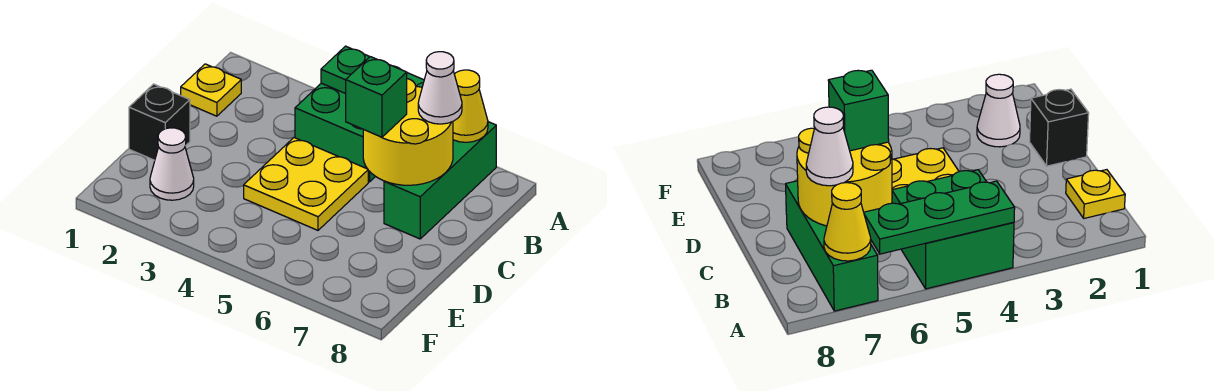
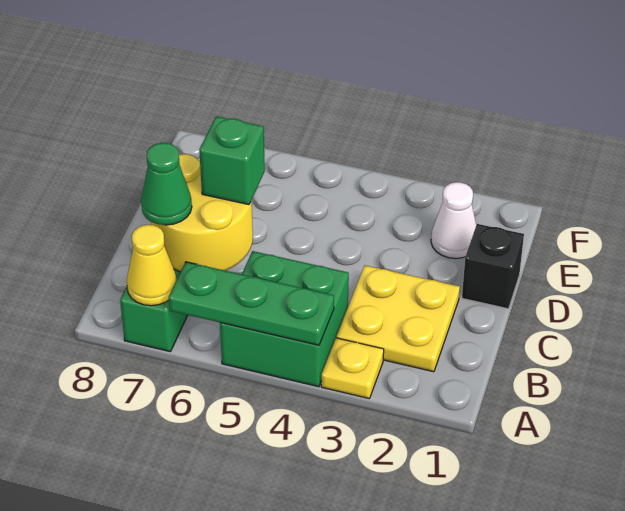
yellow plate B1 level 1 -> yellow plate A3 level 1
white cone B7 level 3 -> green cone B7 level 3
yellow plate C4:D5 level 1 -> yellow plate B2:C3 level 1

